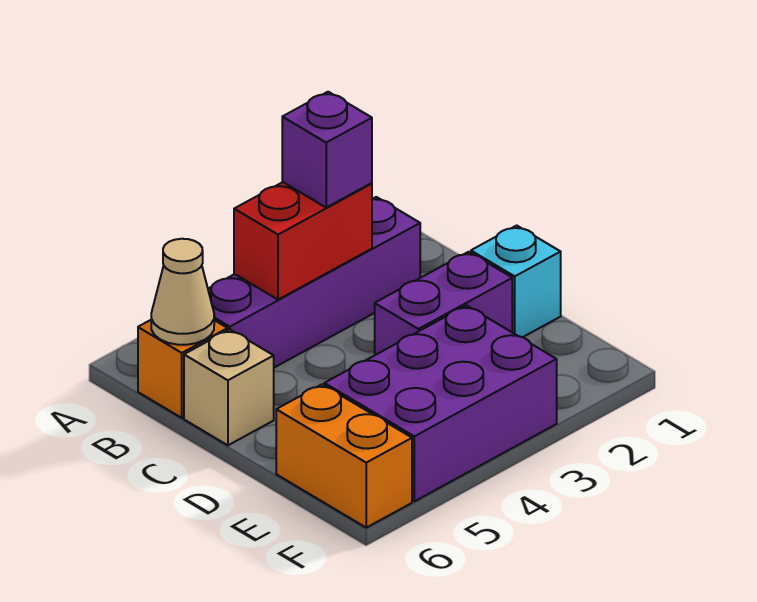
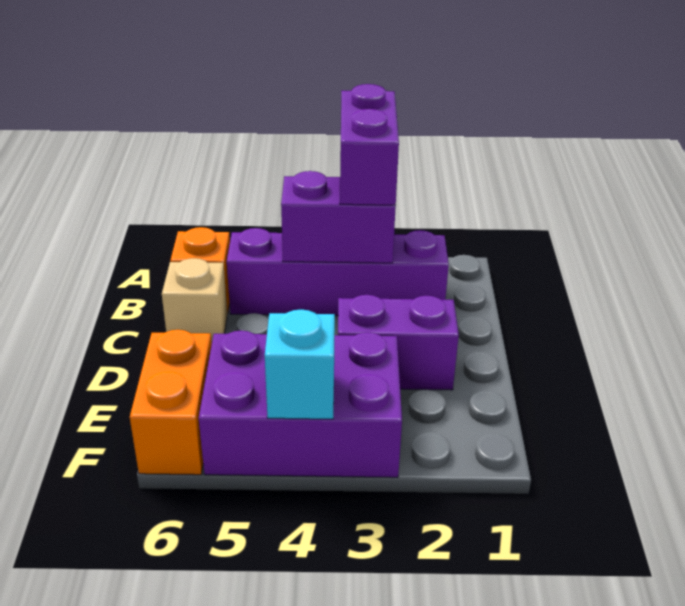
red brick B3:B4 level 2 -> purple brick B3:B4 level 2
purple brick B3 level 3 -> purple brick A3:B3 level 3
tan cone B6 level 2 -> none
cyan brick D1 level 1 -> cyan brick F4 level 2

